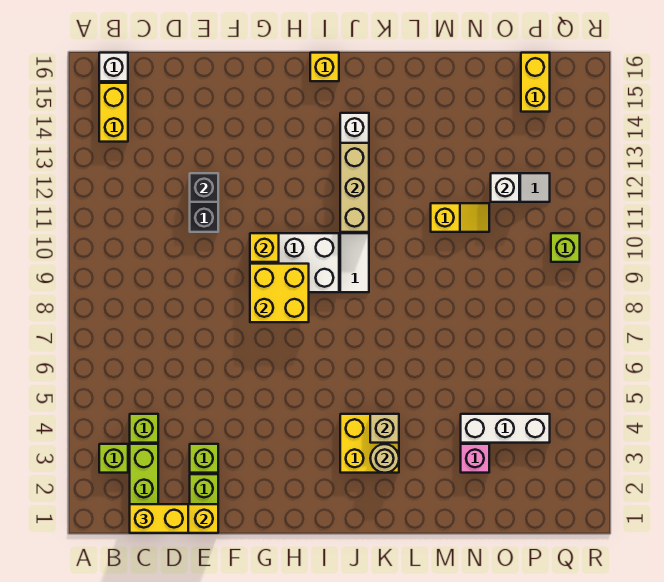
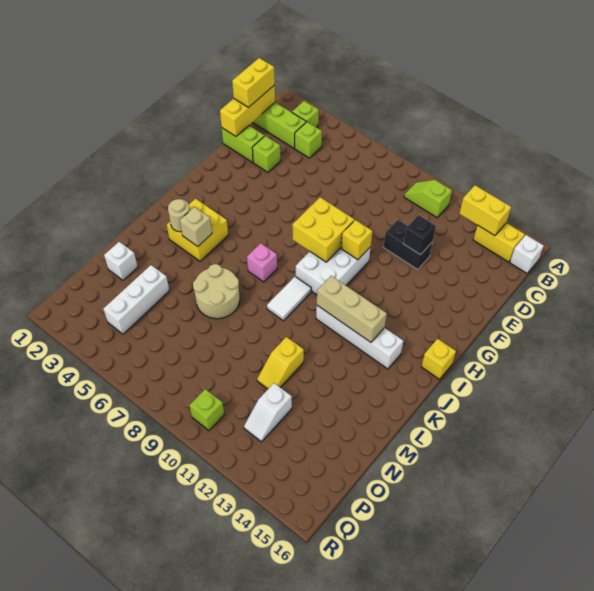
none -> lime slope B10:B11 level 1 top 11
white tile J9:J10 level 1 -> white tile J9:K9 level 1
none -> tan round brick L6:M7 level 1
pink brick N3 level 1 -> pink brick J7 level 1
white brick O12 level 2 -> white brick N2 level 1
yellow brick P15:P16 level 1 -> yellow brick B13:B14 level 2

